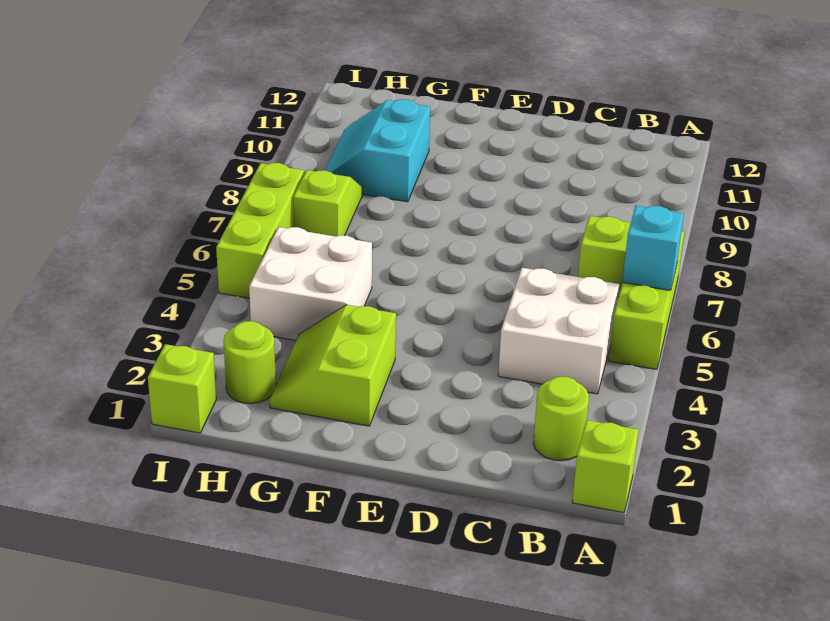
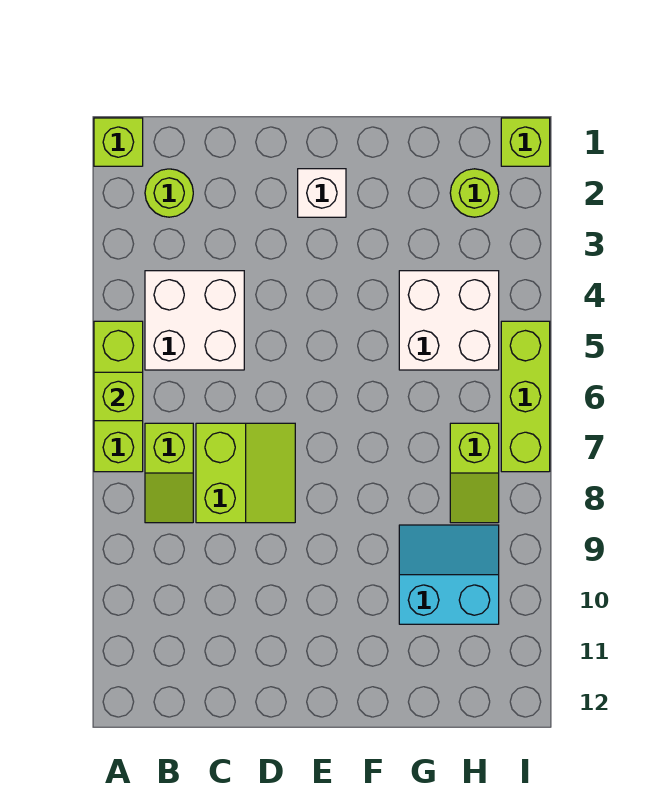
cyan brick A6 level 2 -> lime brick A6 level 2
none -> white brick E2 level 1
lime slope F2:G3 level 1 top F -> lime slope C7:D8 level 1 top C
cyan slope G9:H10 level 1 top G -> cyan slope G9:H10 level 1 top 10

